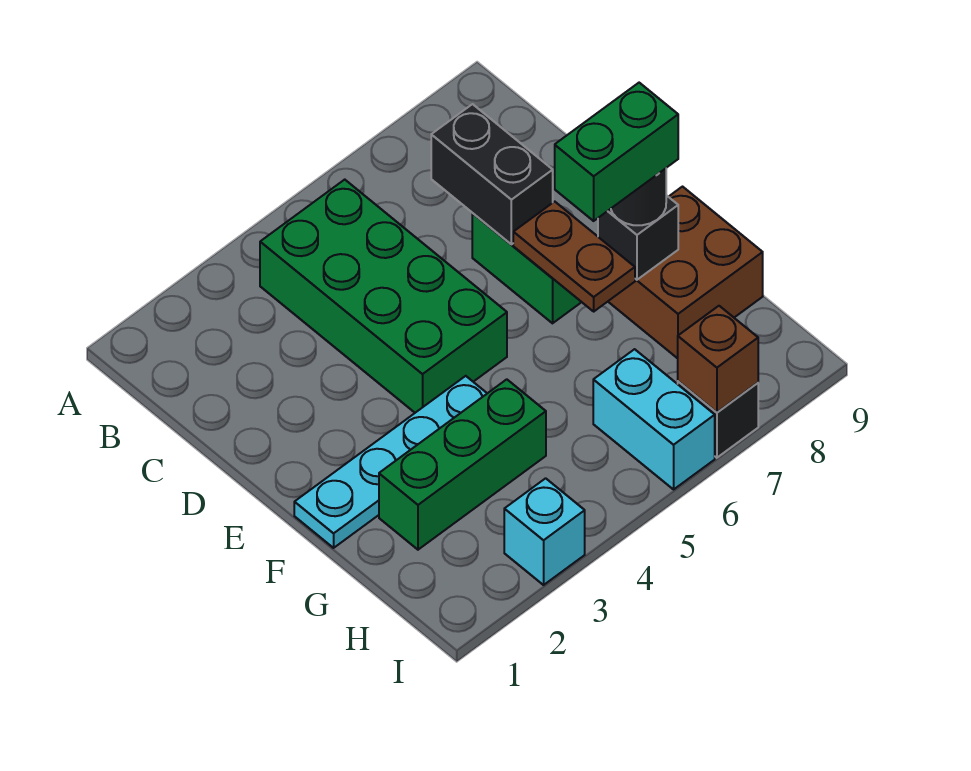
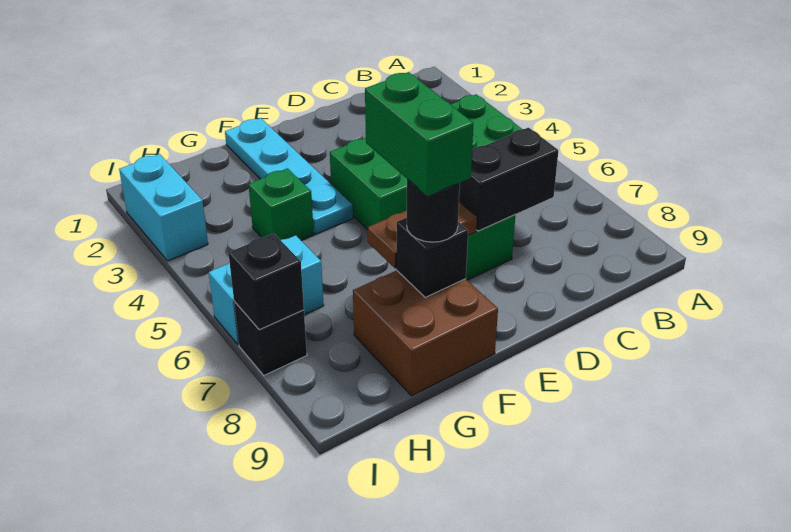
green brick G2:G4 level 1 -> green brick G4 level 1
cyan brick I3 level 1 -> cyan brick I2:I3 level 1
brown brick I7 level 2 -> black brick I7 level 2

